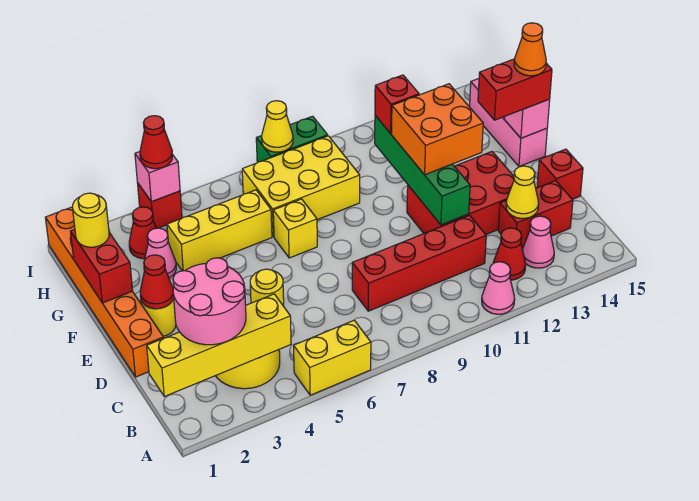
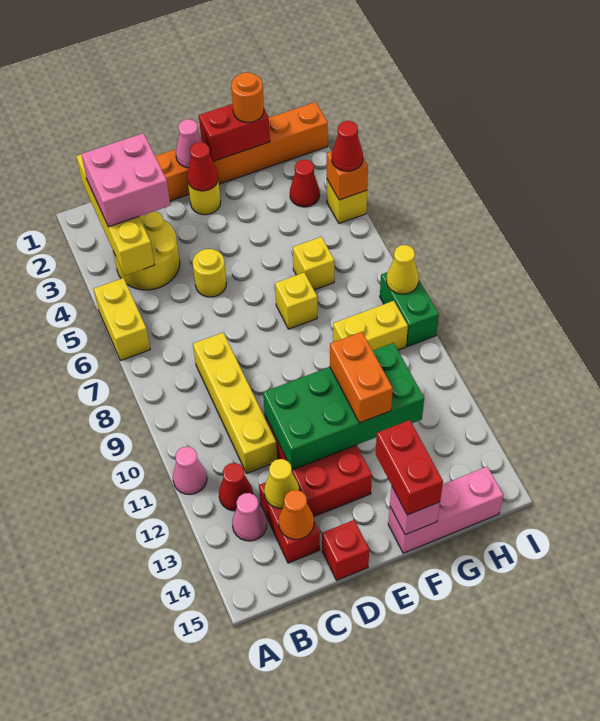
pink round brick B2:C3 level 3 -> pink brick B2:C3 level 3
red brick C8:C11 level 1 -> yellow brick C8:C11 level 1
green brick D11:G11 level 2 -> green brick D11:G12 level 2
orange brick E11:F12 level 3 -> orange brick F11:F12 level 3
orange cone F15 level 4 -> orange cone C14 level 2
yellow round brick G1 level 3 -> orange round brick G1 level 3
pink cone G3 level 1 -> pink cone E1 level 2
yellow brick G4:G6 level 1 -> yellow brick G6 level 1
yellow brick G7:H9 level 1 -> yellow brick G9:H9 level 1
red brick G11 level 3 -> none
red brick I4 level 1 -> yellow brick I4 level 1
pink brick I4 level 2 -> orange brick I4 level 2

